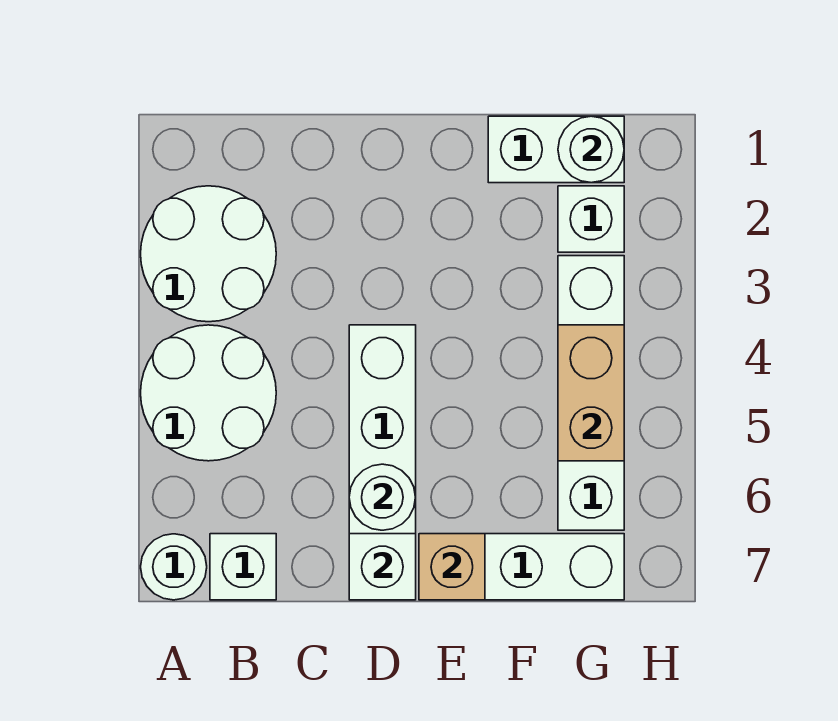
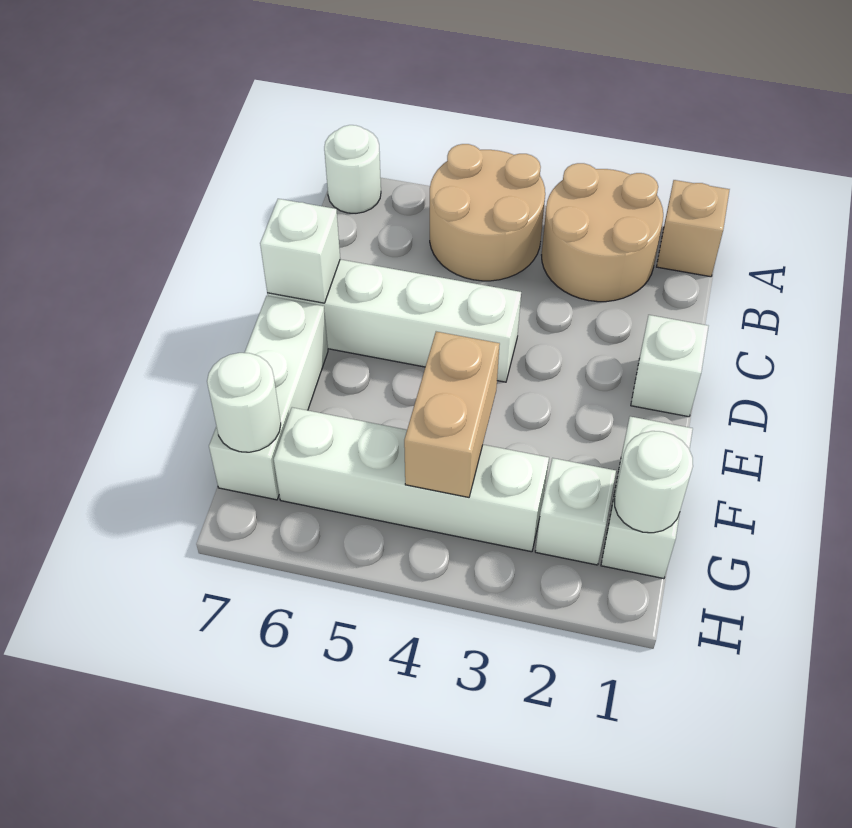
white round brick A2:B3 level 1 -> tan round brick A2:B3 level 1
white round brick A4:B5 level 1 -> tan round brick A4:B5 level 1
white brick B7 level 1 -> white brick D1 level 1
white round brick D6 level 2 -> white round brick G7 level 2
tan brick E7 level 2 -> tan brick A1 level 1
tan brick G4:G5 level 2 -> tan brick F4:G4 level 2

